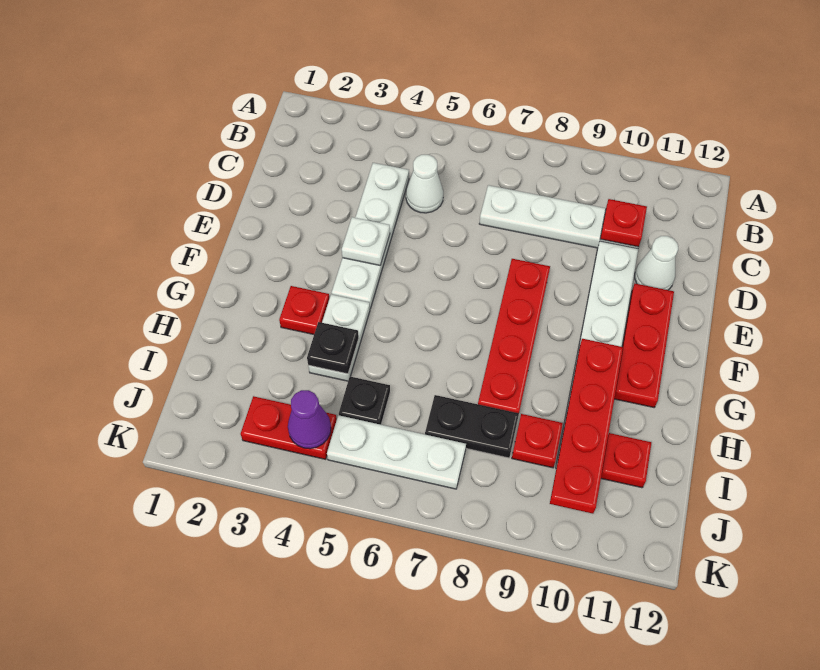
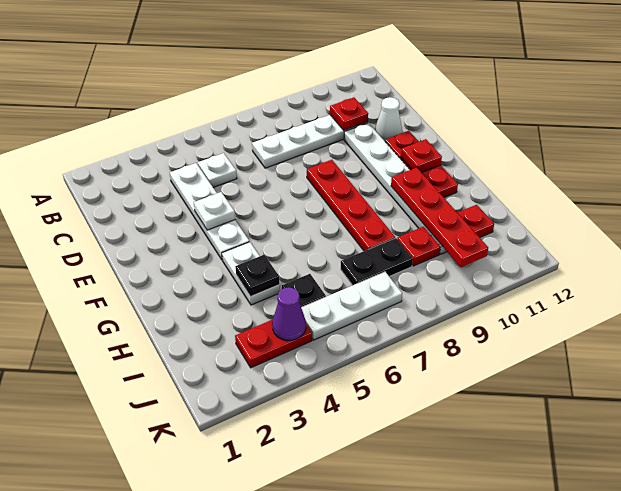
white cone C5 level 1 -> white plate C5 level 1
red plate G3 level 1 -> red plate F11 level 2

